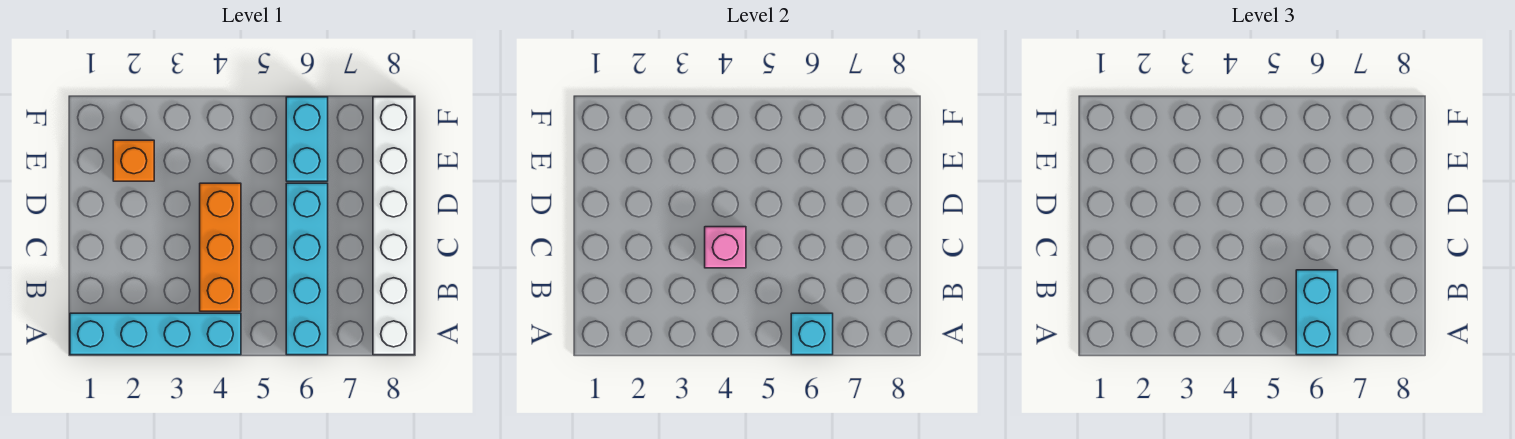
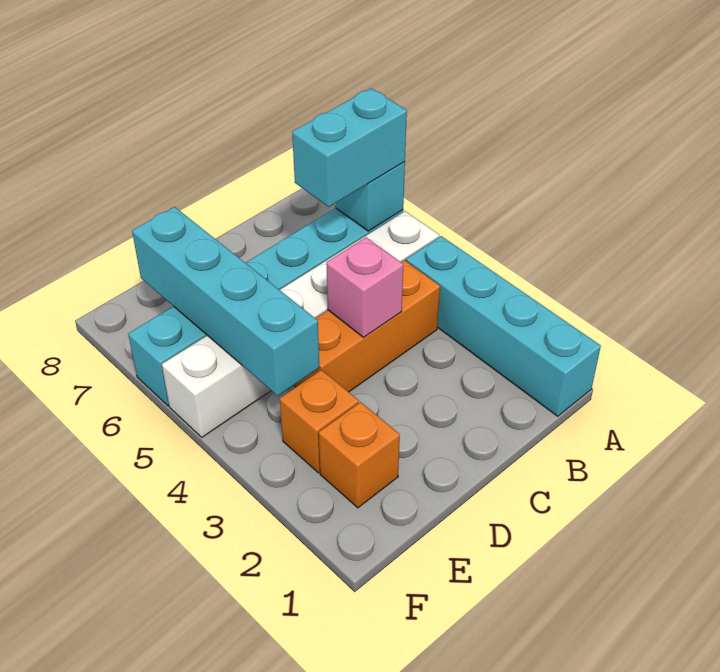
white brick A8:F8 level 1 -> white brick A5:F5 level 1
none -> orange brick E3 level 1
none -> cyan brick E4:E7 level 2

